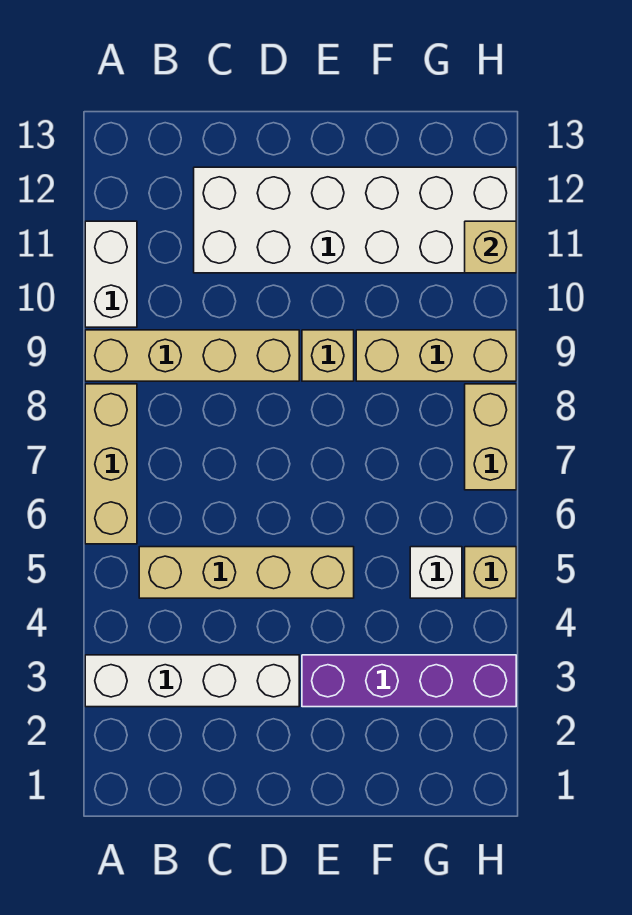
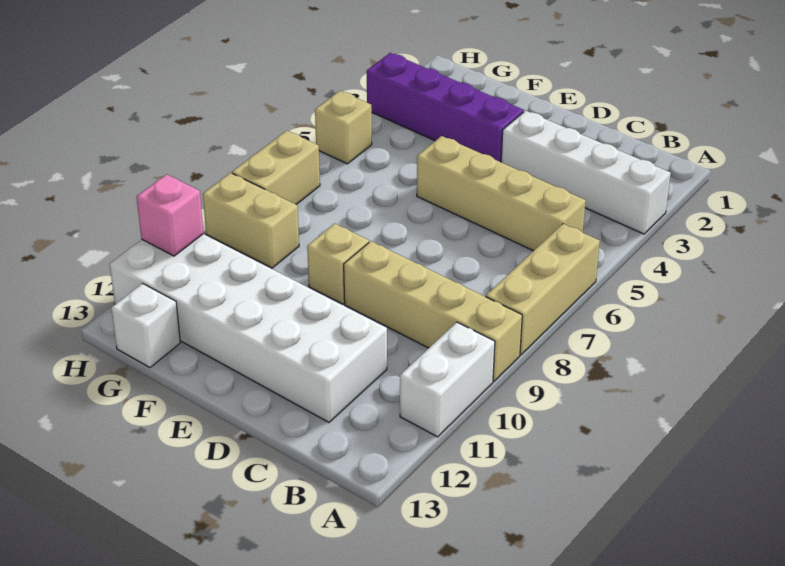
tan brick F9:H9 level 1 -> tan brick G9:H9 level 1
white brick G5 level 1 -> white brick G13 level 1
tan brick H11 level 2 -> pink brick H11 level 2

